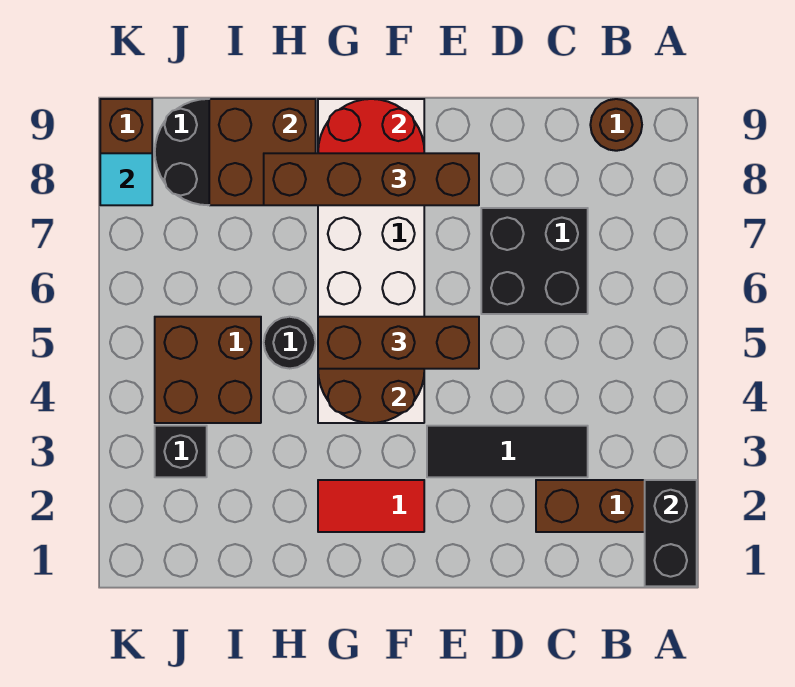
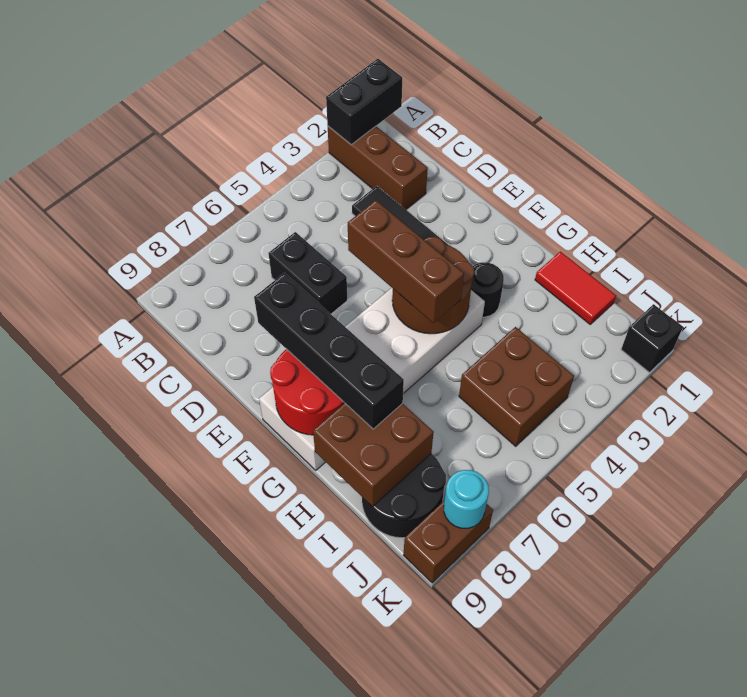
brown round brick B9 level 1 -> none
black brick C6:D7 level 1 -> black brick C6:D6 level 1
brown brick E8:H8 level 3 -> black brick E8:H8 level 3
red tile F2:G2 level 1 -> red tile H1:I1 level 1
black round brick H5 level 1 -> black round brick G3 level 1
black brick J3 level 1 -> black brick K1 level 1
cyan tile K8 level 2 -> cyan round brick K8 level 2

